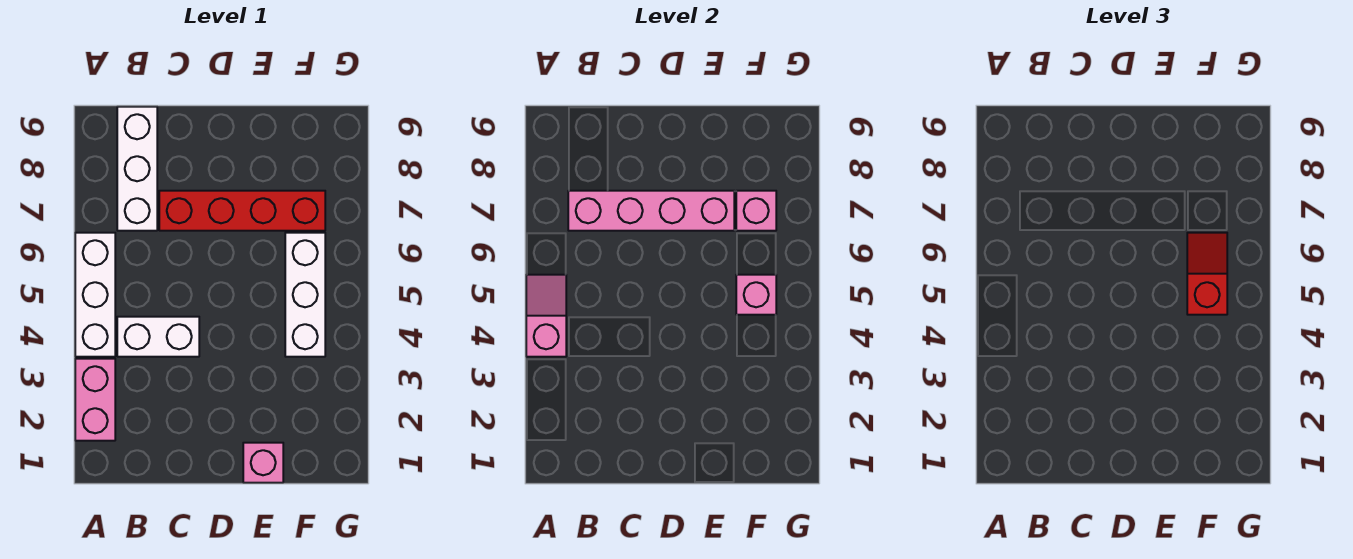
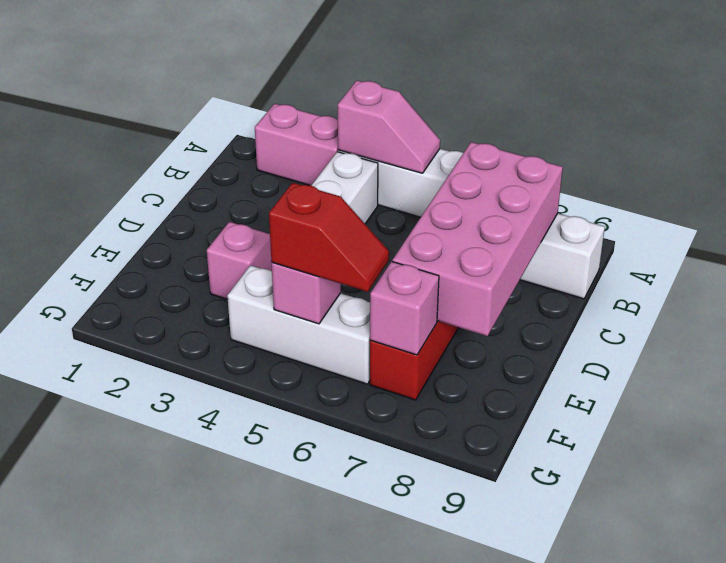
pink brick B7:E7 level 2 -> pink brick B7:E8 level 2
pink brick E1 level 1 -> pink brick E3 level 1

